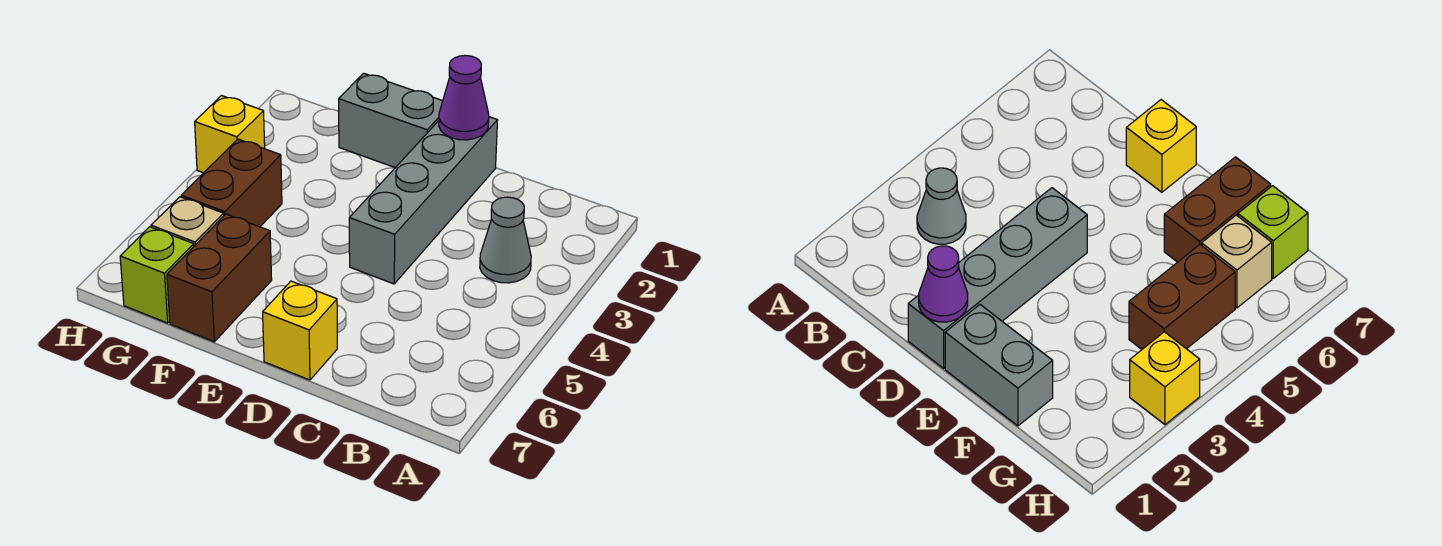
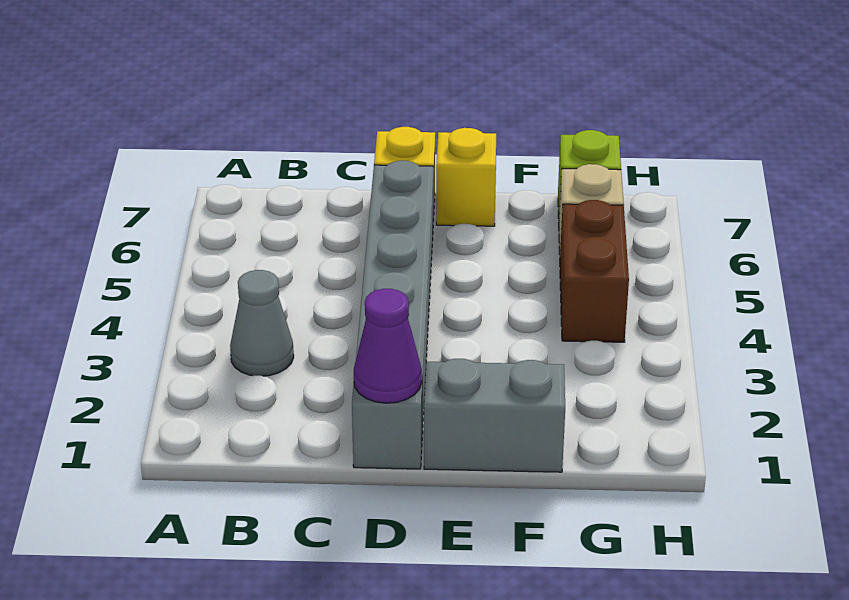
grey brick D1:D4 level 1 -> grey brick D1:D6 level 1
brown brick F6:F7 level 1 -> none
yellow brick H3 level 1 -> yellow brick E7 level 1

